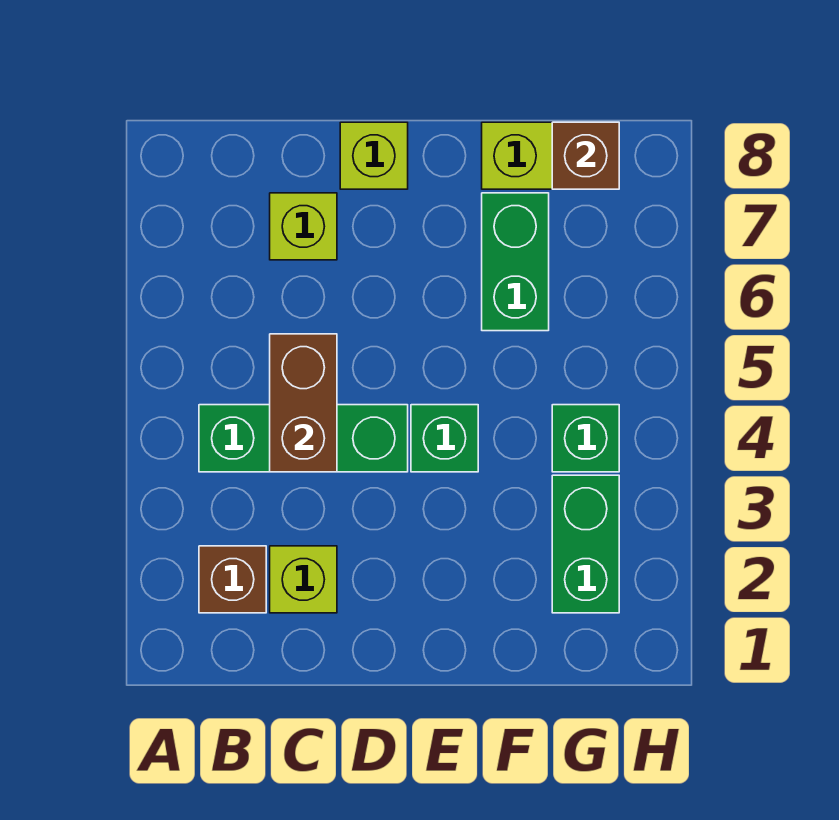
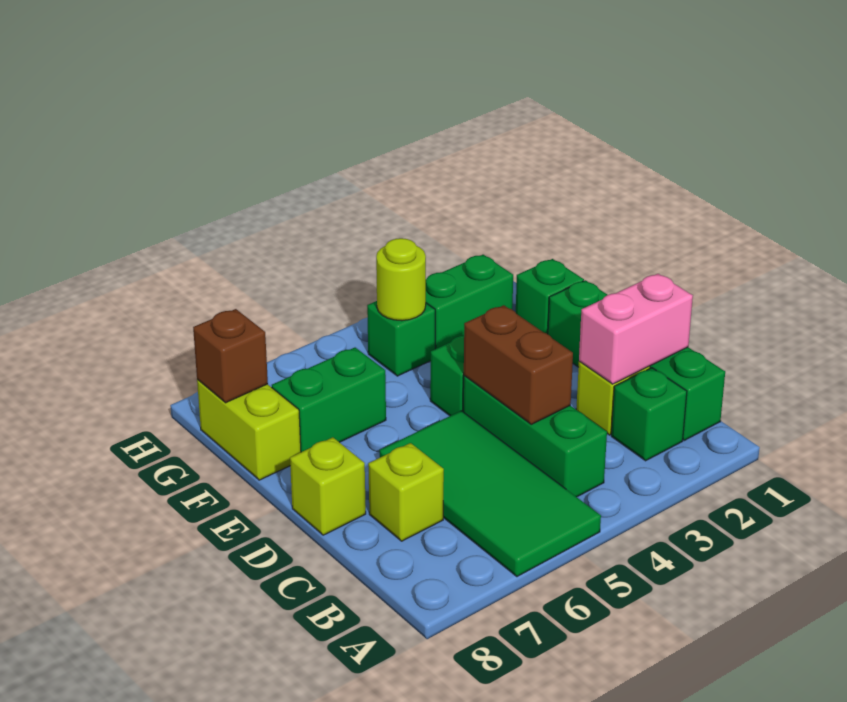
none -> green tile A5:D6 level 1
none -> green brick B1:E1 level 1
brown brick B2 level 1 -> green brick B2 level 1
none -> pink brick C1:C2 level 2
brown brick C4:C5 level 2 -> brown brick C4:D4 level 2
none -> green brick F1 level 1
none -> lime round brick G4 level 2

